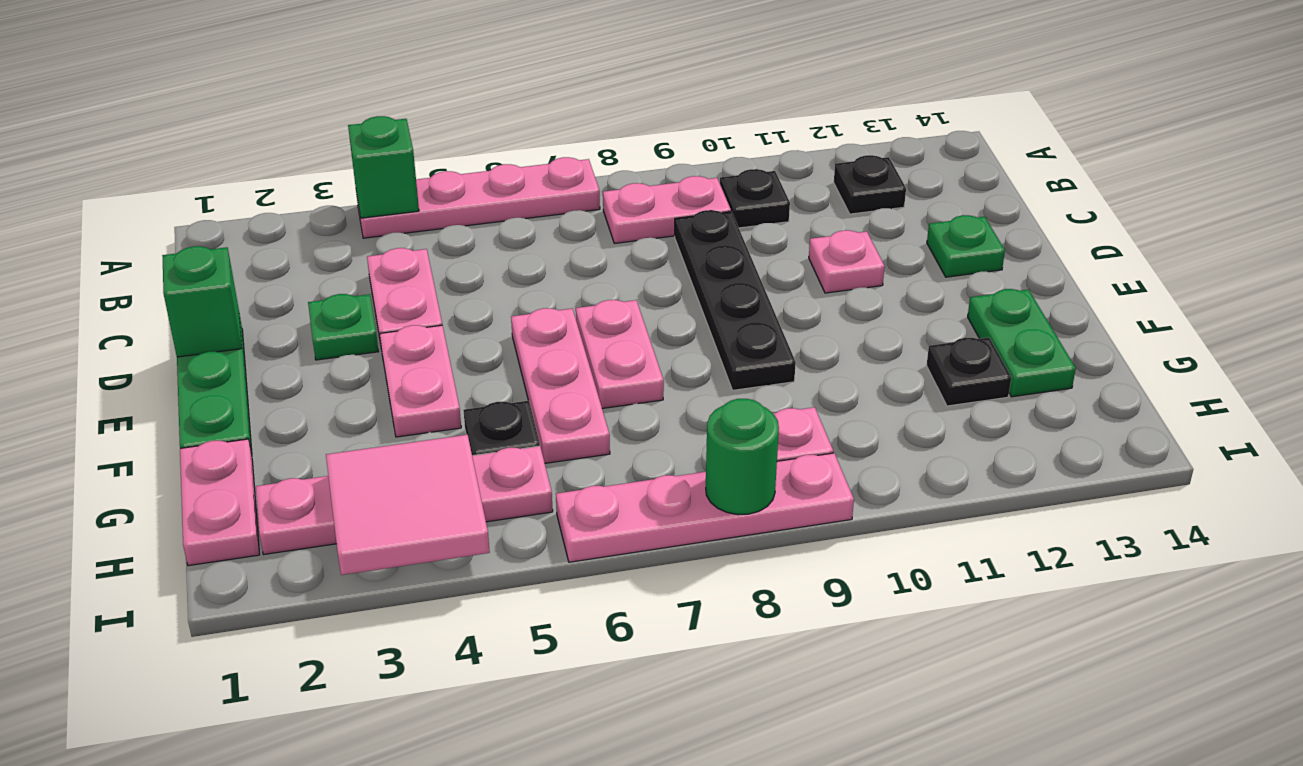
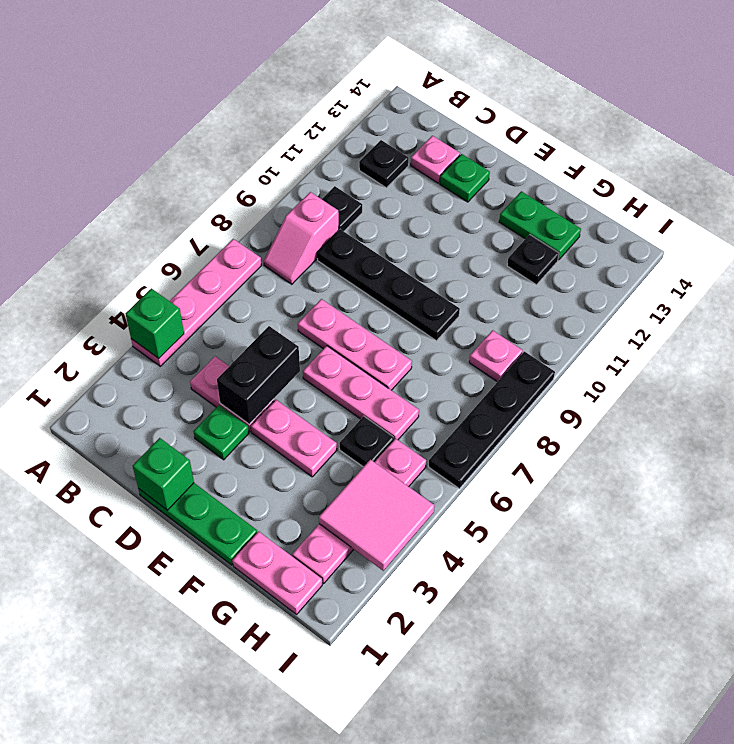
pink plate B8:B9 level 1 -> pink slope B8:B9 level 1 top 9
none -> black brick D4:D5 level 2
pink plate D11 level 1 -> pink plate C13 level 1
pink plate E7:F7 level 1 -> pink plate D7:F7 level 1
pink plate I6:I9 level 1 -> black plate I6:I9 level 1
green round brick I8 level 2 -> none

